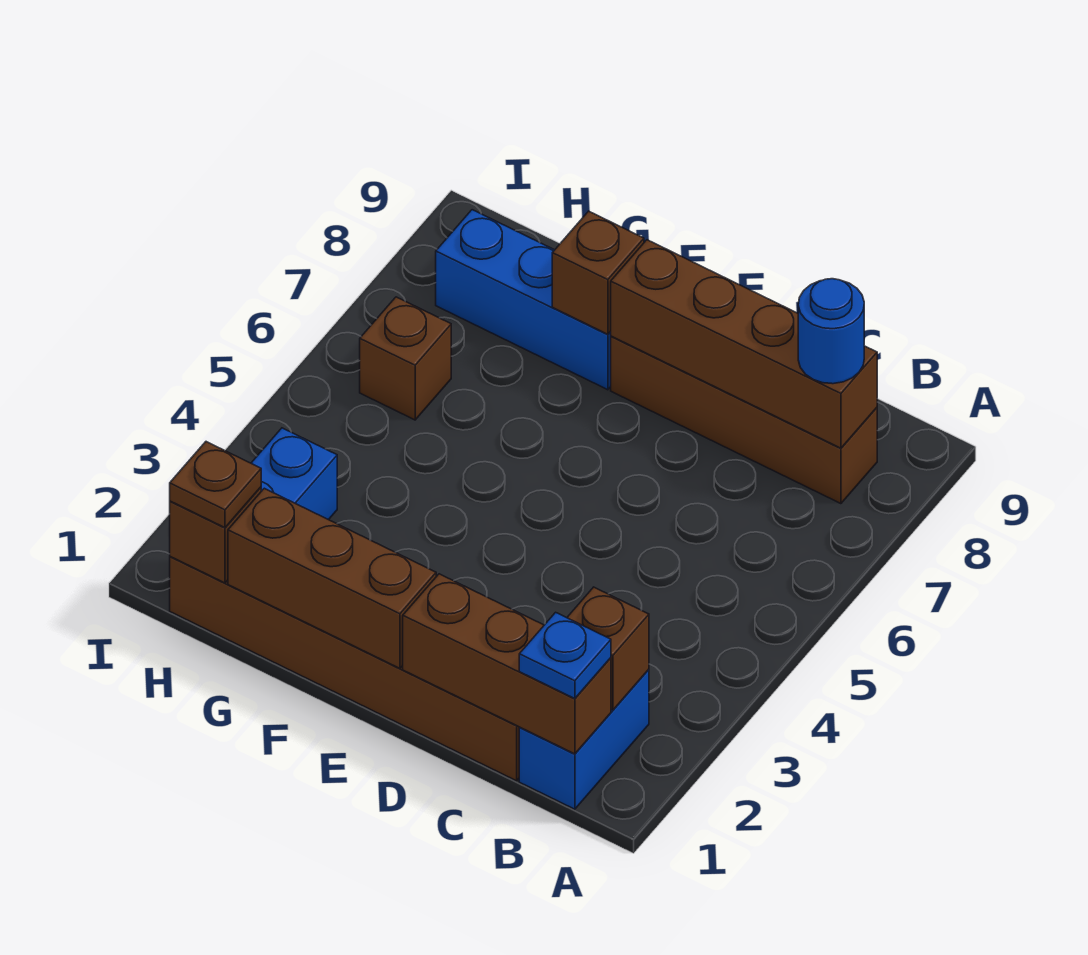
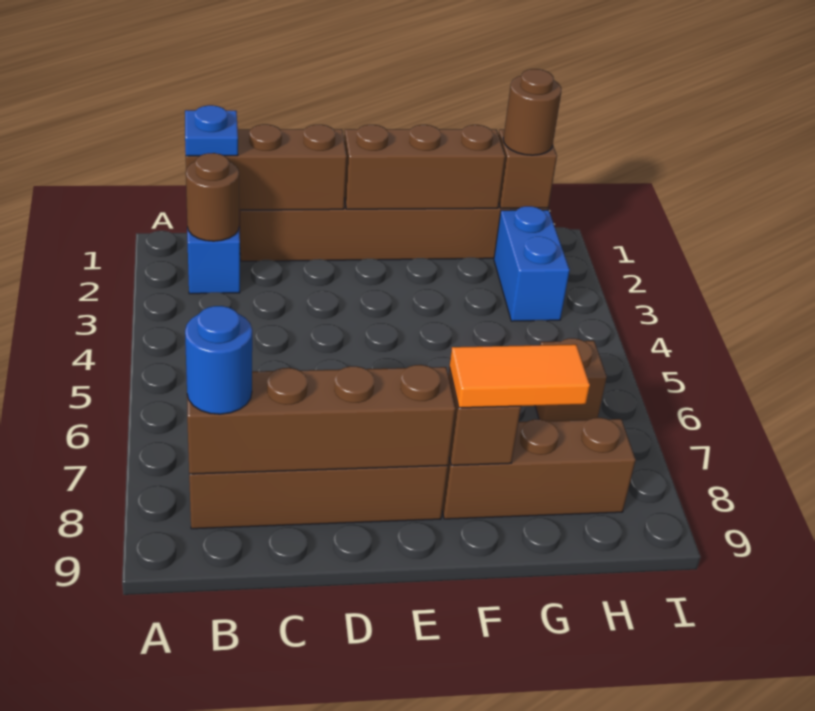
brown brick B2 level 2 -> brown round brick B2 level 2
blue brick F8:H8 level 1 -> brown brick F8:H8 level 1
none -> orange tile F8:G8 level 3
brown plate H1 level 3 -> brown round brick H1 level 3

